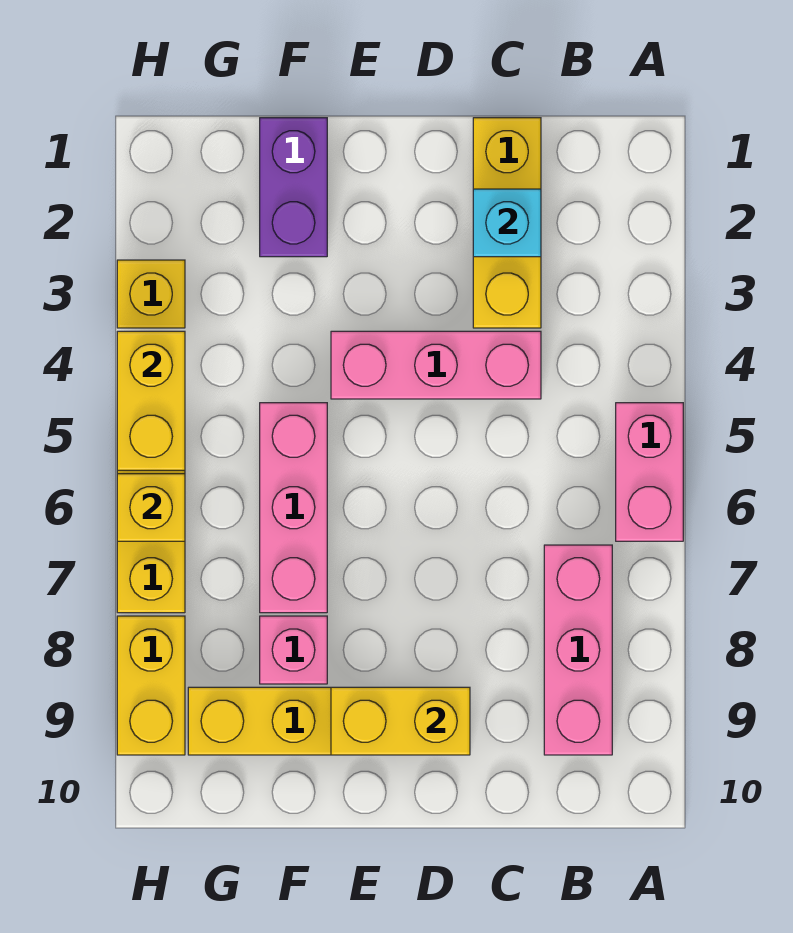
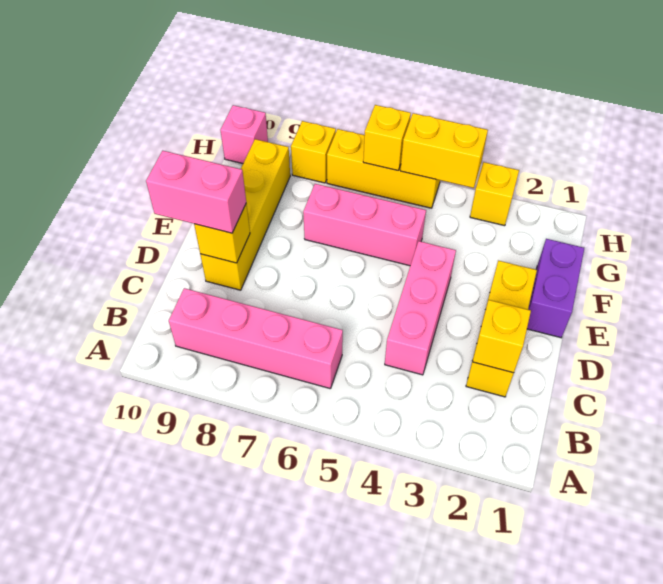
pink brick A5:A6 level 1 -> pink brick D9:D10 level 3
pink brick B7:B9 level 1 -> pink brick B6:B9 level 1
yellow brick C1:C3 level 1 -> yellow brick C2:E2 level 1
cyan brick C2 level 2 -> yellow brick C2 level 2
yellow brick D9:E9 level 2 -> yellow brick D9 level 2
purple brick F1:F2 level 1 -> purple brick E1:F1 level 1
pink brick F8 level 1 -> pink brick H10 level 1
yellow brick H8:H9 level 1 -> yellow brick H8 level 1

